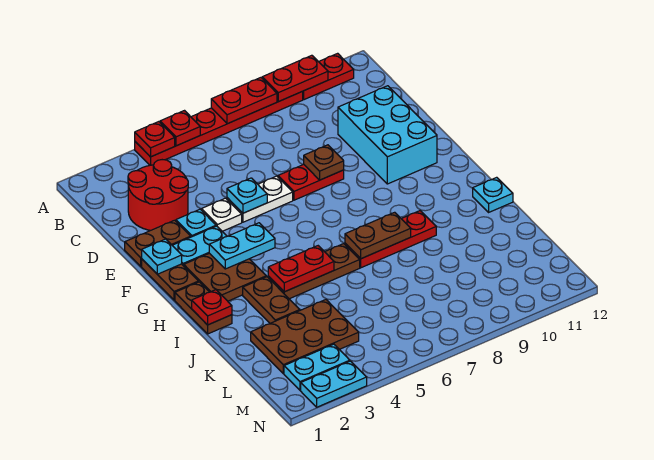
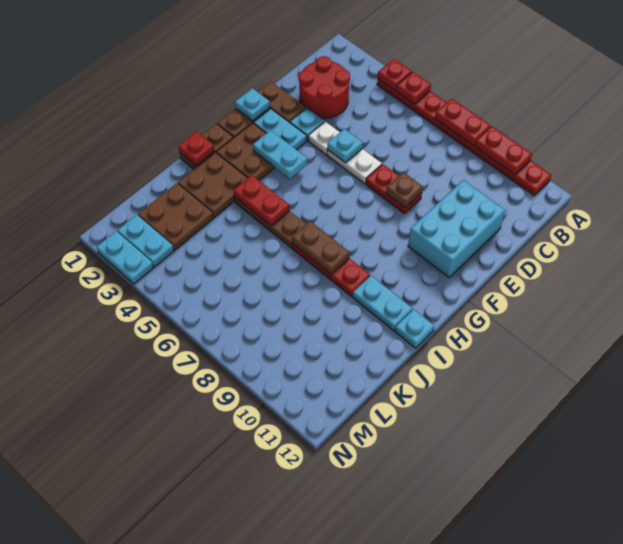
brown plate I3:J3 level 1 -> brown plate I2:J3 level 1
none -> cyan plate I10:I11 level 1
brown plate K2:L4 level 1 -> brown plate K2:L3 level 1

